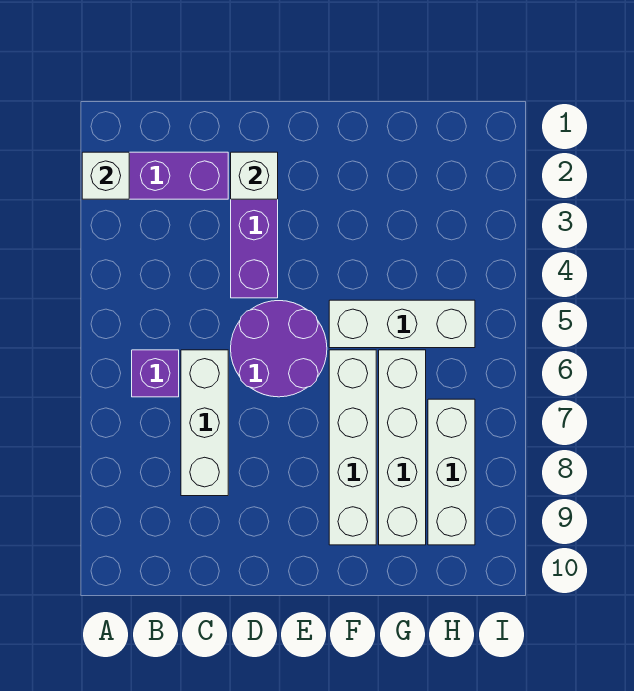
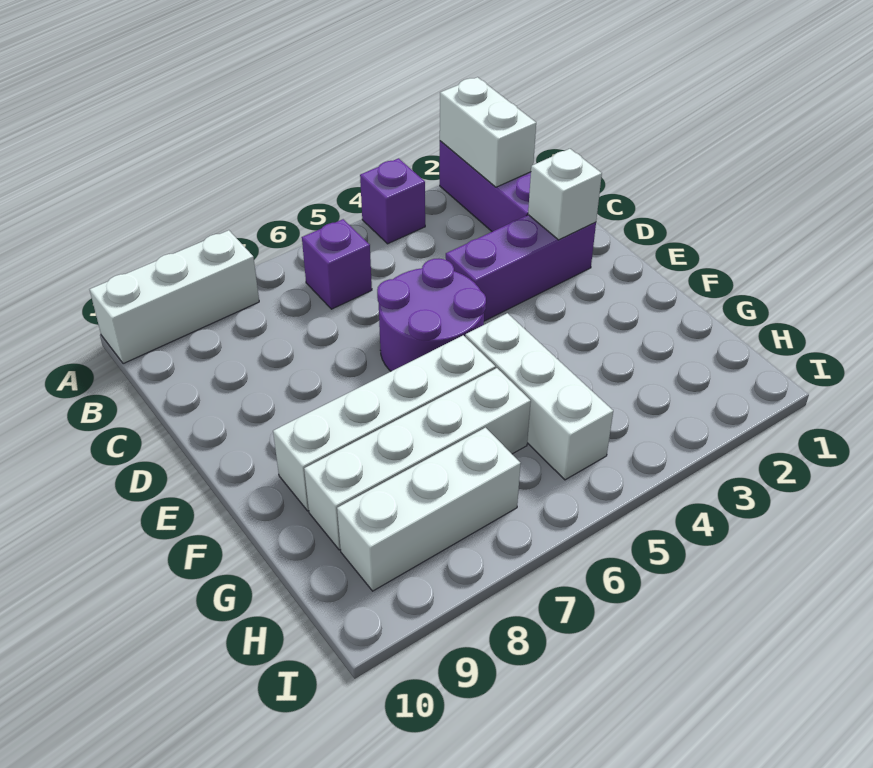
white brick A2 level 2 -> white brick A2:B2 level 2
none -> purple brick A4 level 1
white brick C6:C8 level 1 -> white brick A8:A10 level 1

